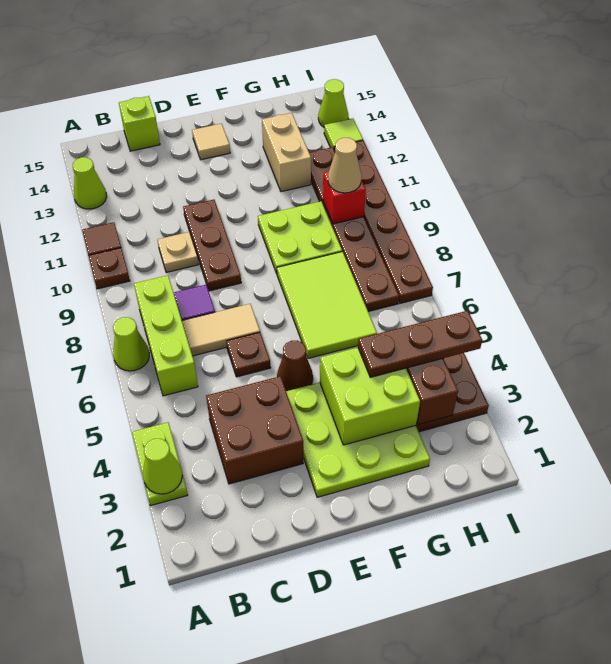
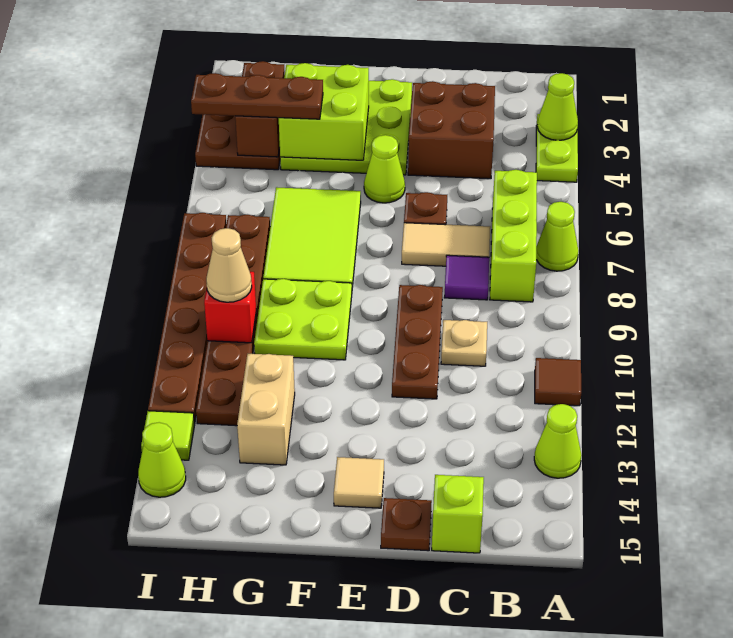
brown plate A10 level 1 -> brown plate D15 level 1
brown cone E5 level 1 -> lime cone E5 level 1

